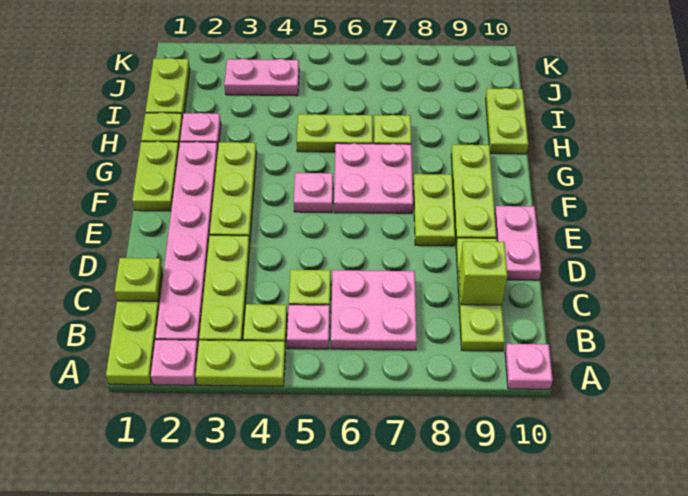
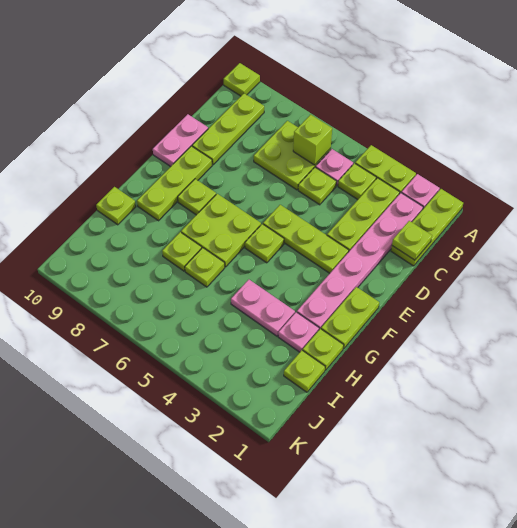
pink plate A10 level 1 -> lime plate A10 level 1
pink plate B6:C7 level 1 -> lime plate B6:C7 level 1
lime brick C9 level 2 -> lime brick B6 level 2
lime plate E3:G3 level 1 -> lime plate E3:E5 level 1
lime plate E8:F8 level 1 -> lime plate F8 level 1
pink plate F5 level 1 -> lime plate F5 level 1
pink plate F6:G7 level 1 -> lime plate F6:G7 level 1
lime plate H5:H6 level 1 -> lime plate H6 level 1
lime plate H10:I10 level 1 -> lime plate H10 level 1
lime plate I1:J1 level 1 -> lime plate I1 level 1
pink plate J3:J4 level 1 -> pink plate H3:H4 level 1

